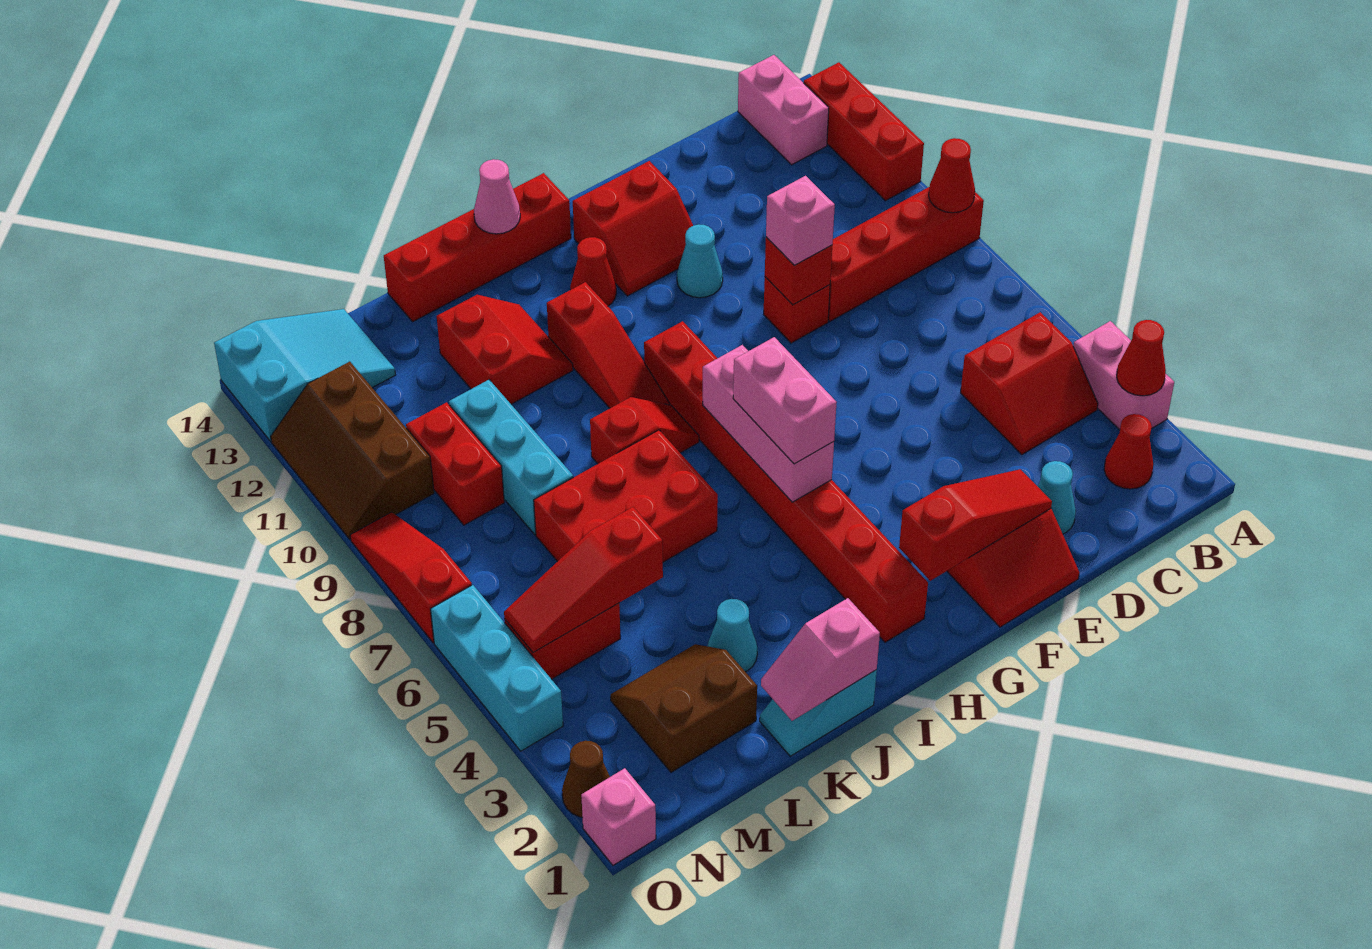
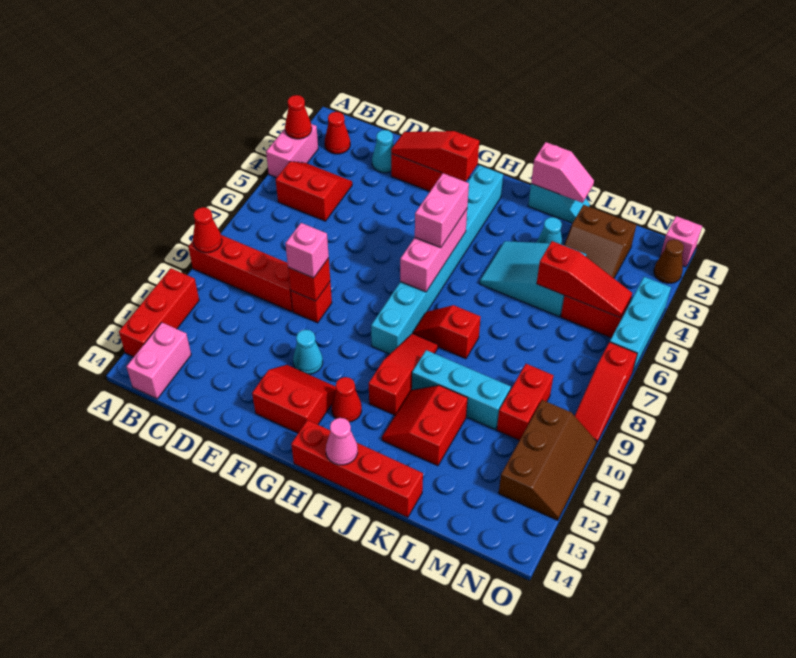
red brick H2:H9 level 1 -> cyan brick H2:H9 level 1
red brick J6:L7 level 1 -> none
cyan brick L8:L10 level 1 -> cyan brick J10:L10 level 1
cyan slope M13:O14 level 1 top O -> cyan slope J4:L5 level 1 top L

